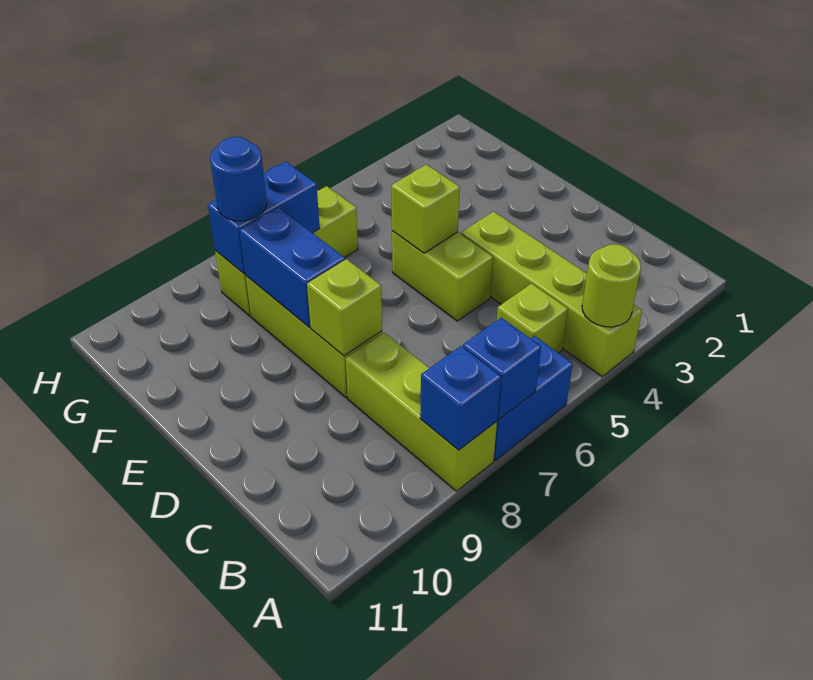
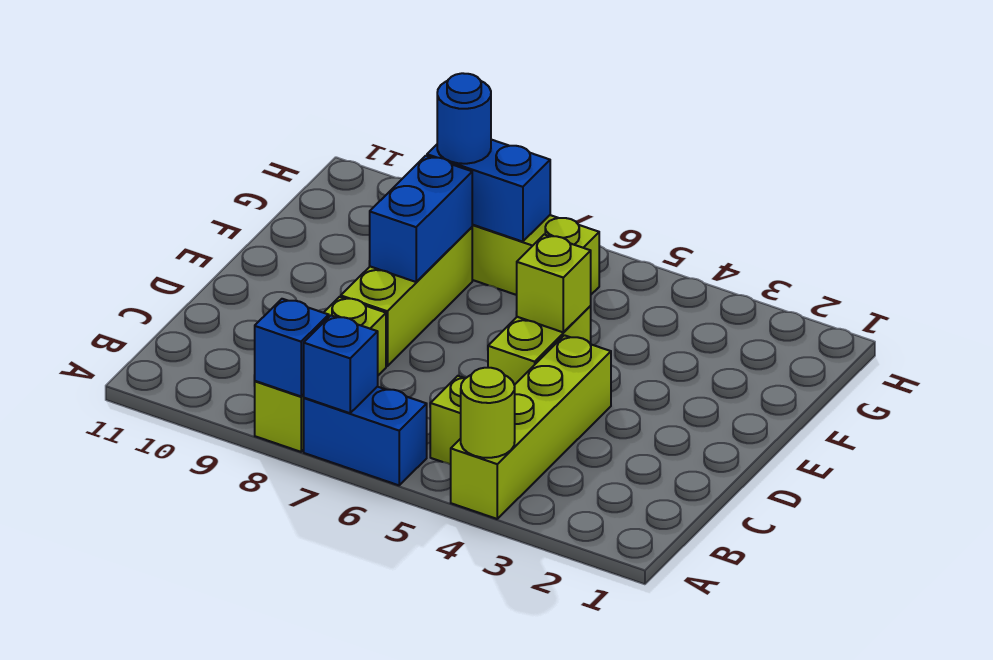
lime brick D8 level 2 -> none

